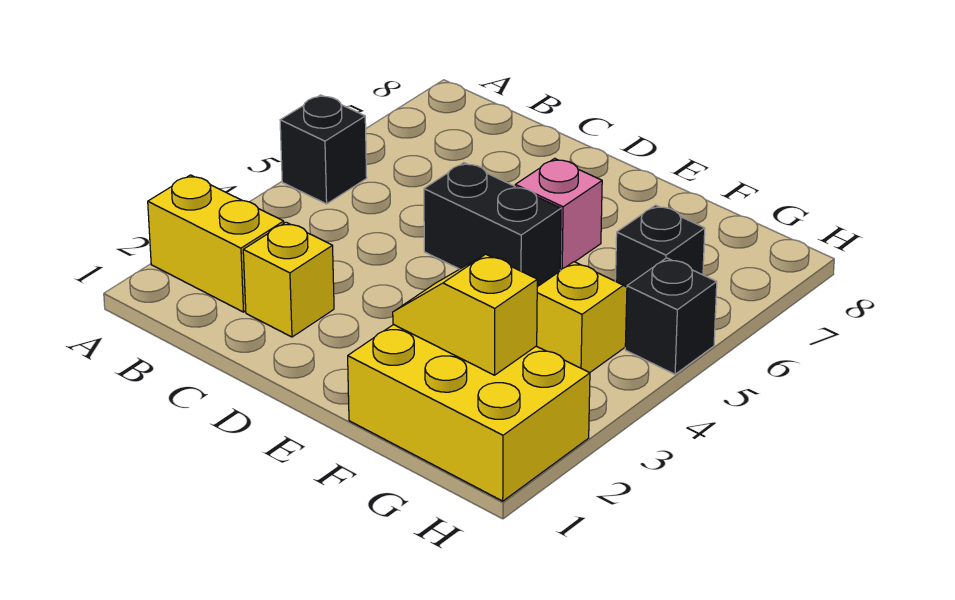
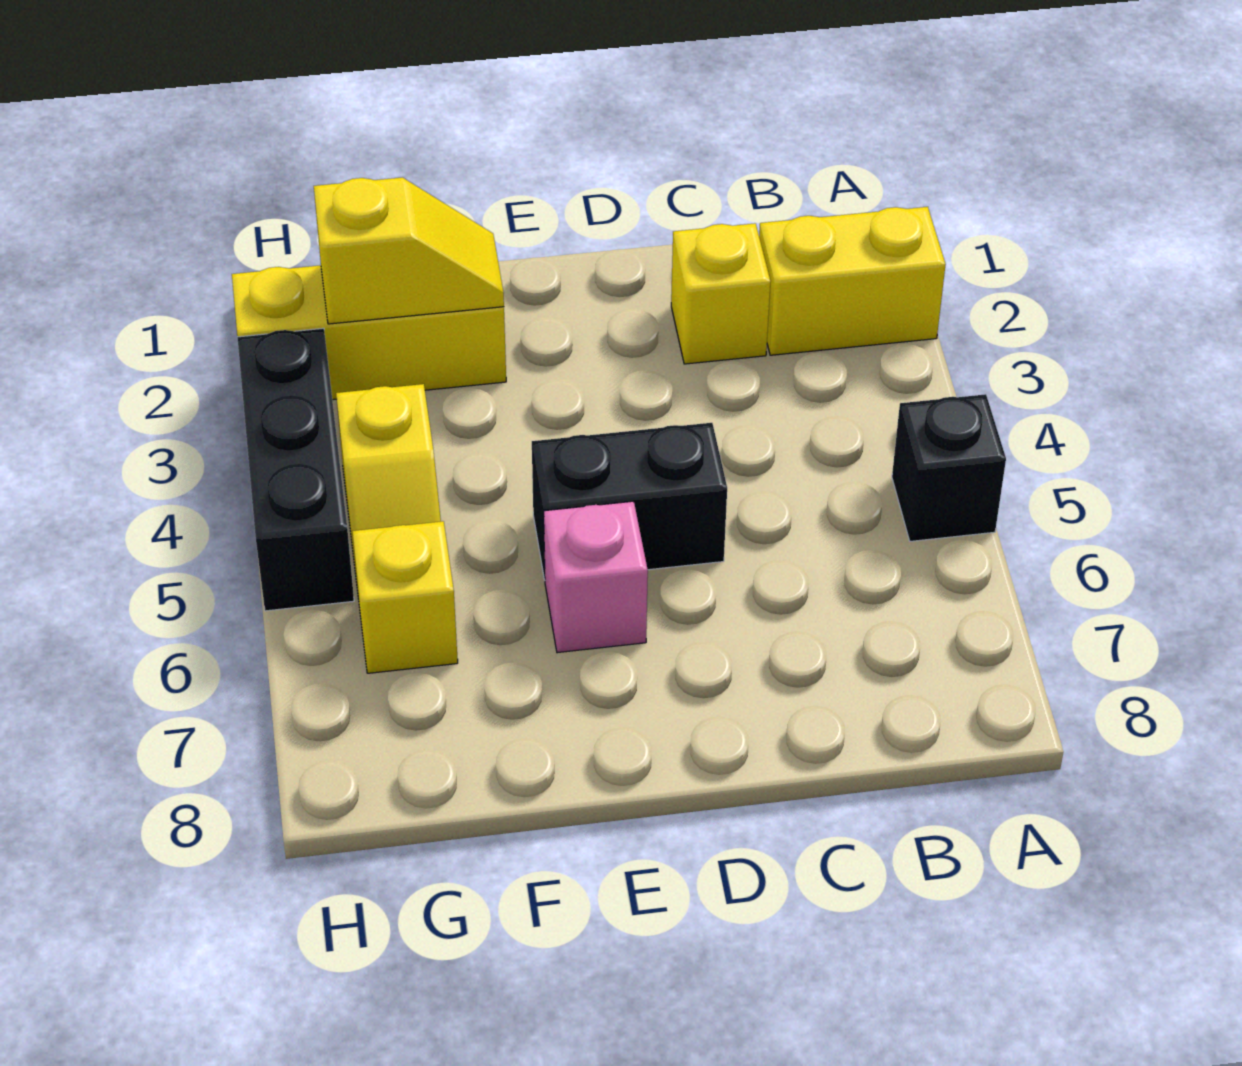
yellow brick F1:H2 level 1 -> yellow brick F2:H2 level 1
black brick G6 level 1 -> yellow brick G6 level 1
black brick H5 level 1 -> black brick H3:H5 level 1

